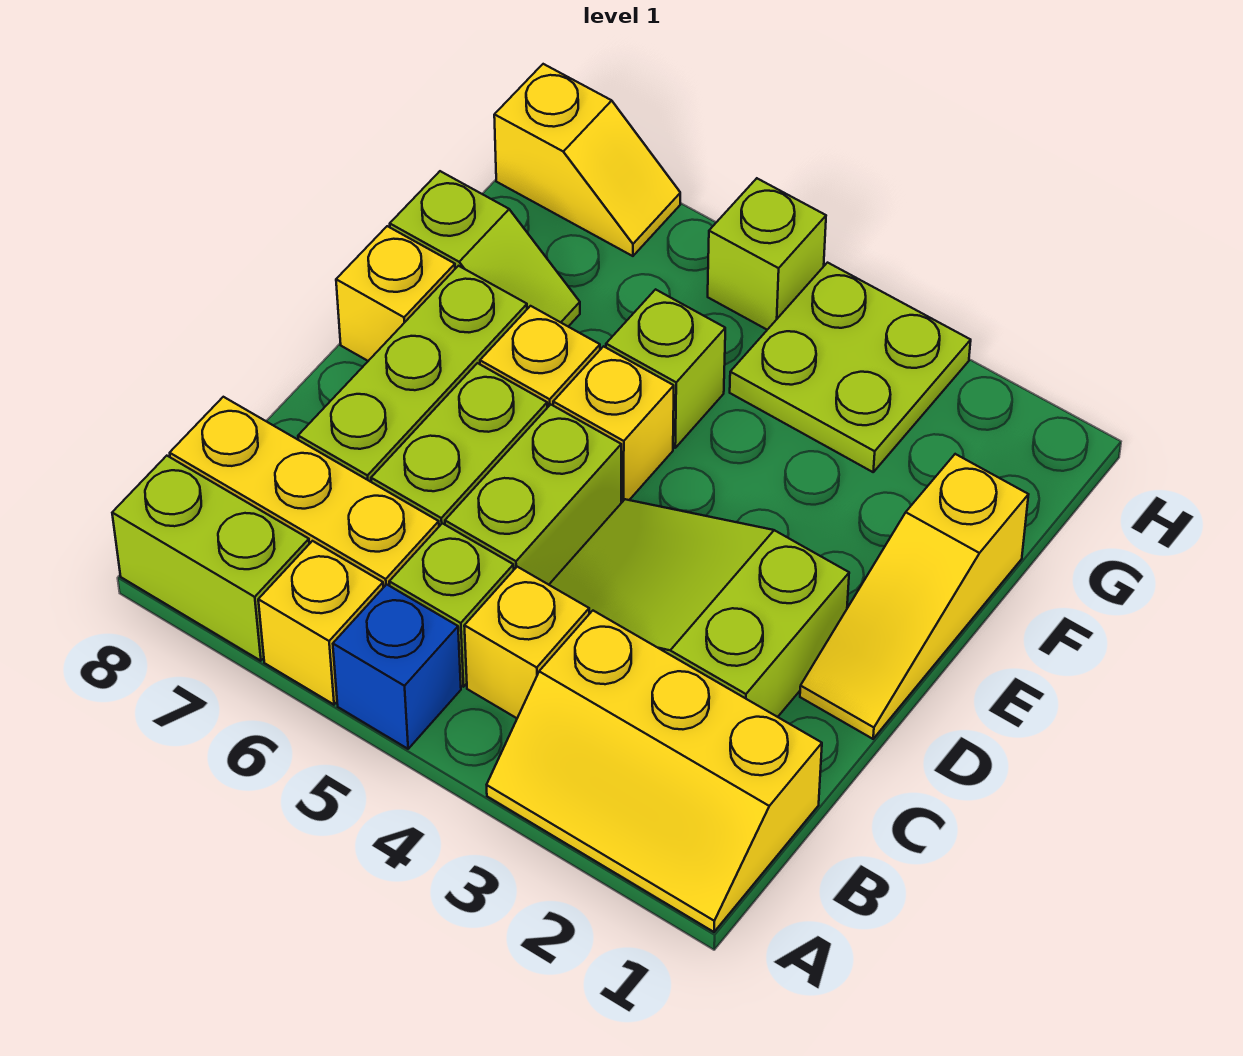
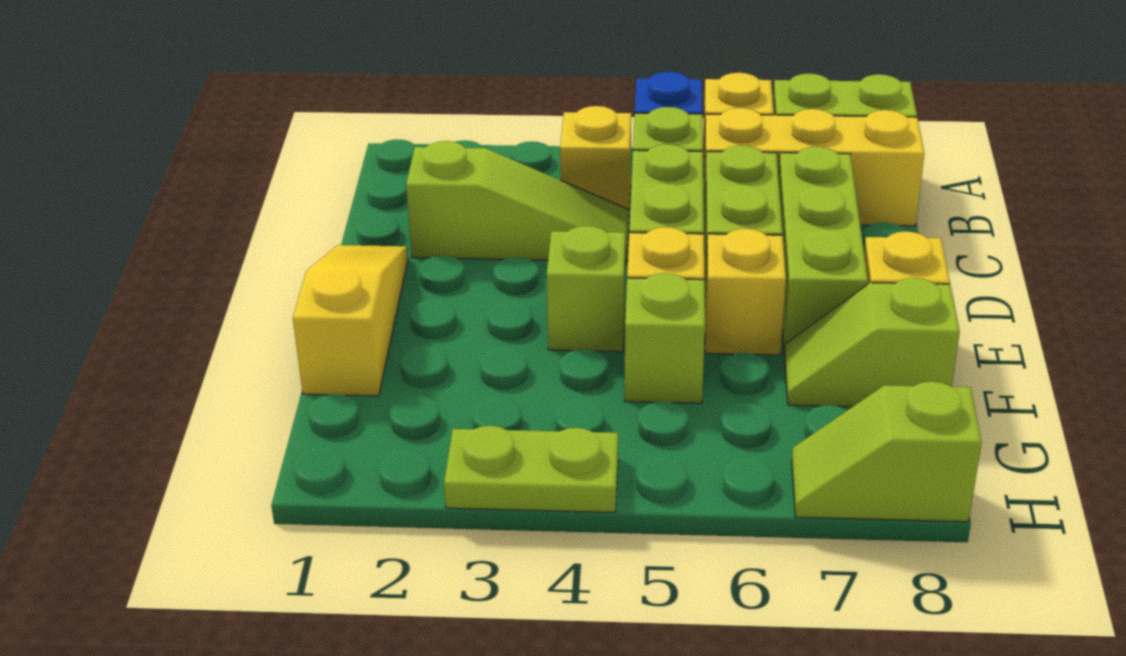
yellow slope A1:B3 level 1 top B -> none
lime slope C2:D4 level 1 top 2 -> lime slope C2:C4 level 1 top 2
lime plate G3:H4 level 1 -> lime plate H3:H4 level 1
lime brick H5 level 1 -> lime brick E4 level 1
yellow slope H7:H8 level 1 top 8 -> lime slope H7:H8 level 1 top 8

